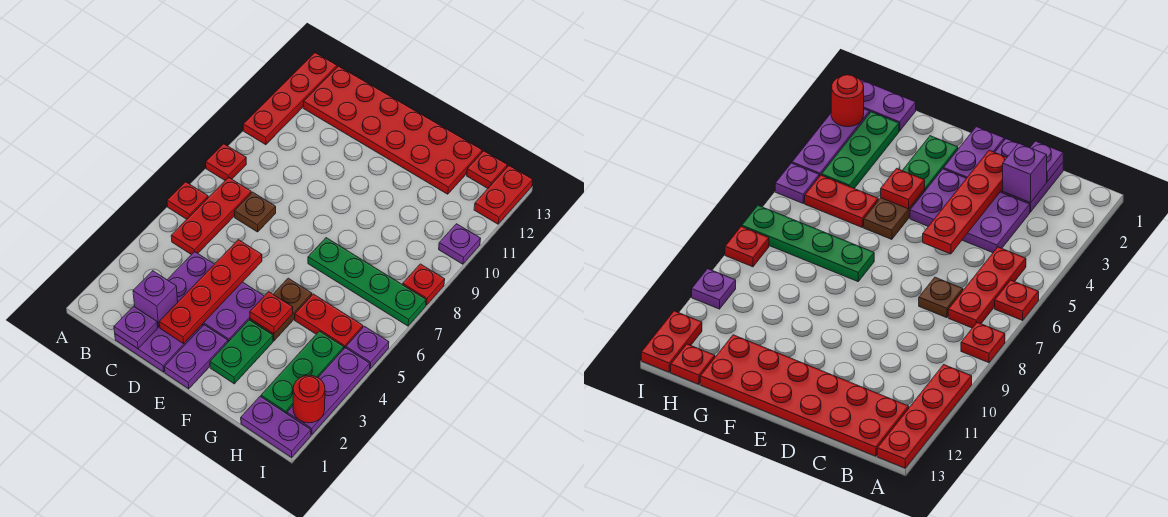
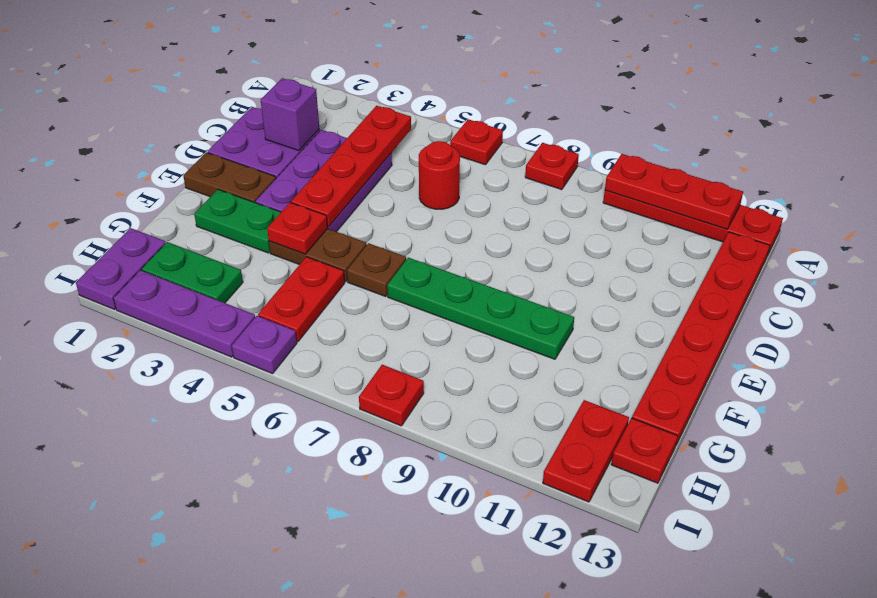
red plate B5:B7 level 1 -> red plate A10:A12 level 2
red plate B12:G13 level 1 -> red plate B13:G13 level 1
purple plate C1 level 2 -> none
brown plate C7 level 1 -> brown plate F6 level 1
red plate D2:D5 level 2 -> red plate B4:E4 level 2
purple plate E1:E2 level 1 -> brown plate E1:E2 level 1
green plate F7:I7 level 1 -> green plate F7:F10 level 1
green plate H2:H4 level 1 -> green plate H2:H3 level 1
red round brick I2 level 2 -> red round brick C6 level 1
purple plate I10 level 1 -> none
red plate I12:I13 level 1 -> red plate H12:I12 level 1

